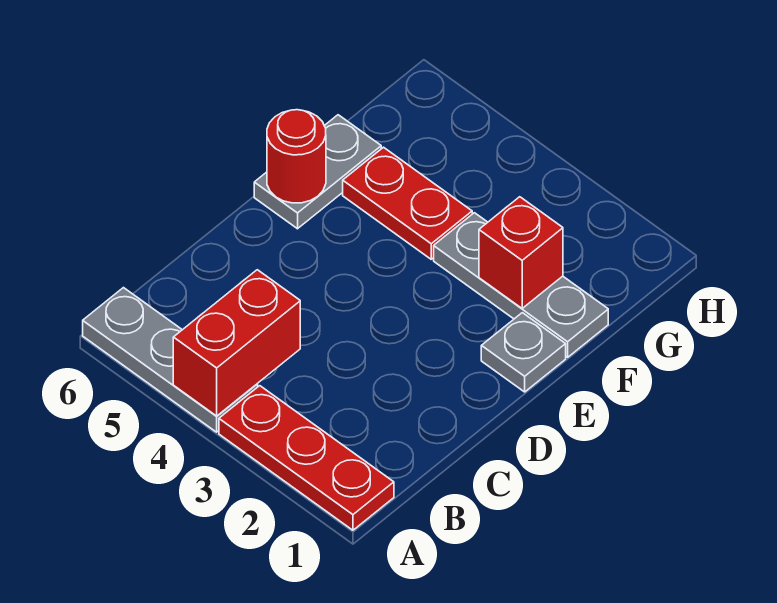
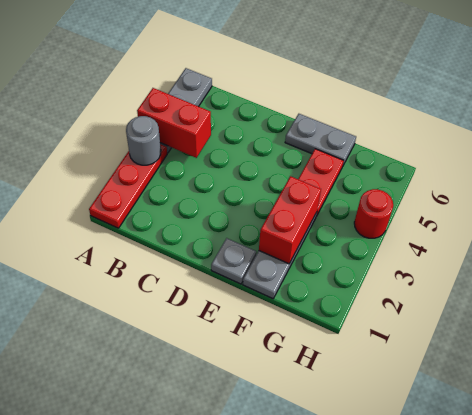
none -> grey round brick A3 level 2
red round brick E6 level 2 -> red round brick H4 level 1
red brick F2 level 2 -> red brick F2:F3 level 2

